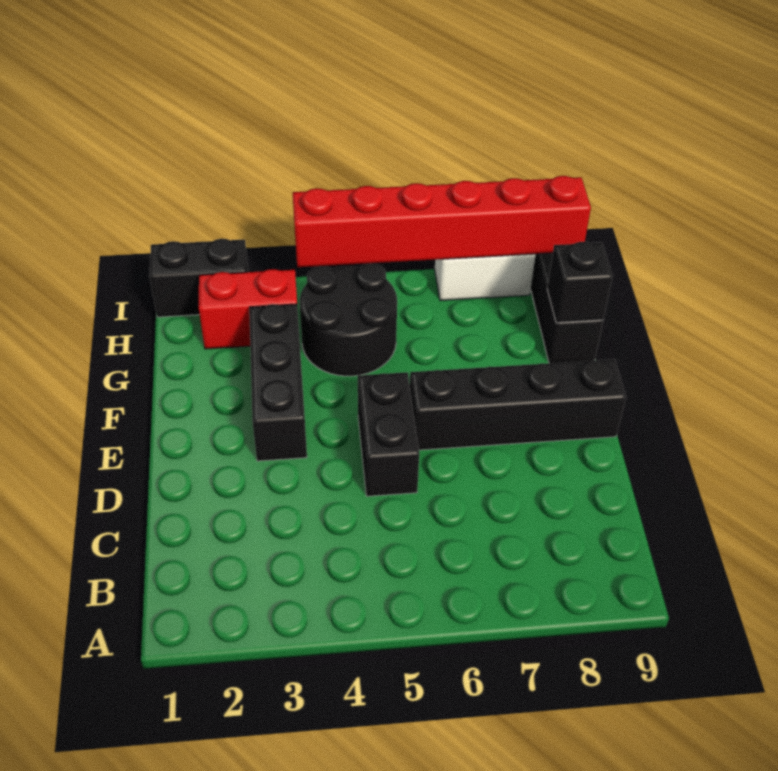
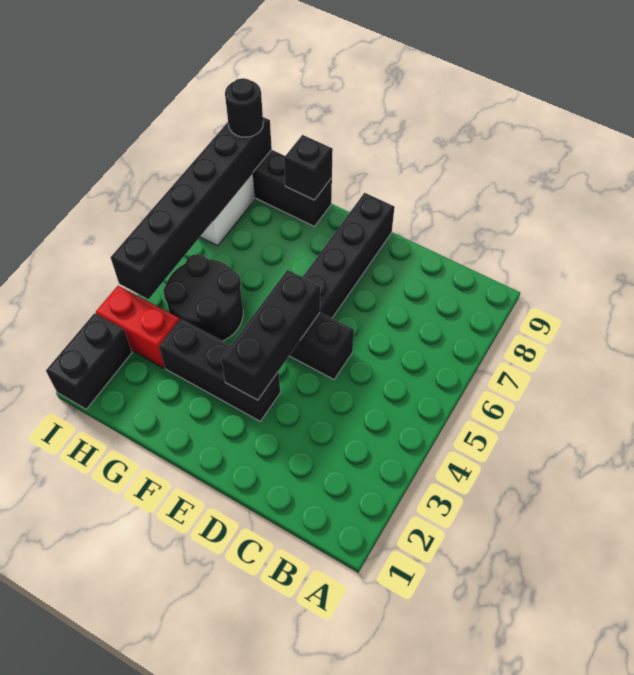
none -> black brick E3:E5 level 2
red brick H2:H3 level 1 -> red brick H3:I3 level 1
red brick I4:I9 level 2 -> black brick I4:I9 level 2
none -> black round brick I9 level 3

